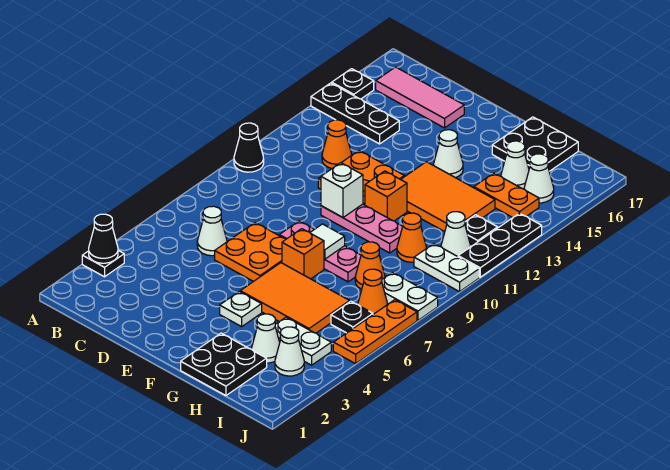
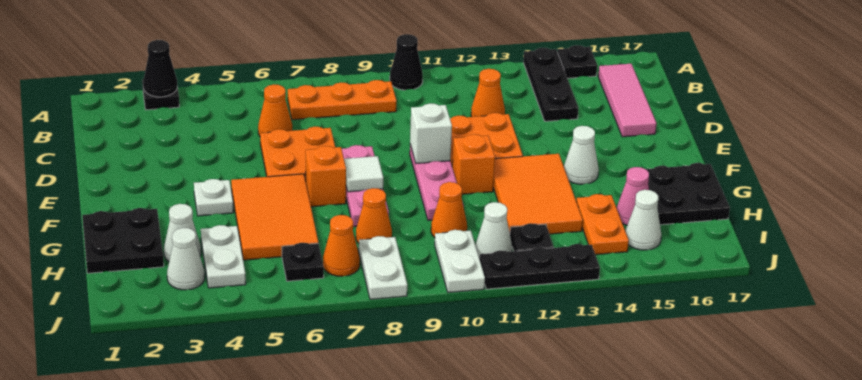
white cone C6 level 1 -> orange cone C6 level 1
white cone H15 level 1 -> pink cone H15 level 1
orange plate J5:J7 level 1 -> orange plate B7:B9 level 1

